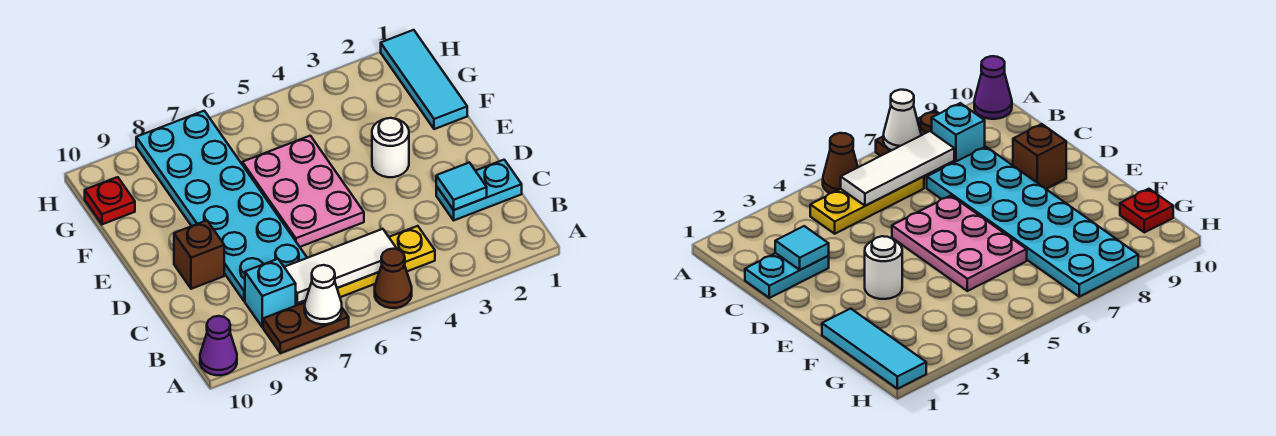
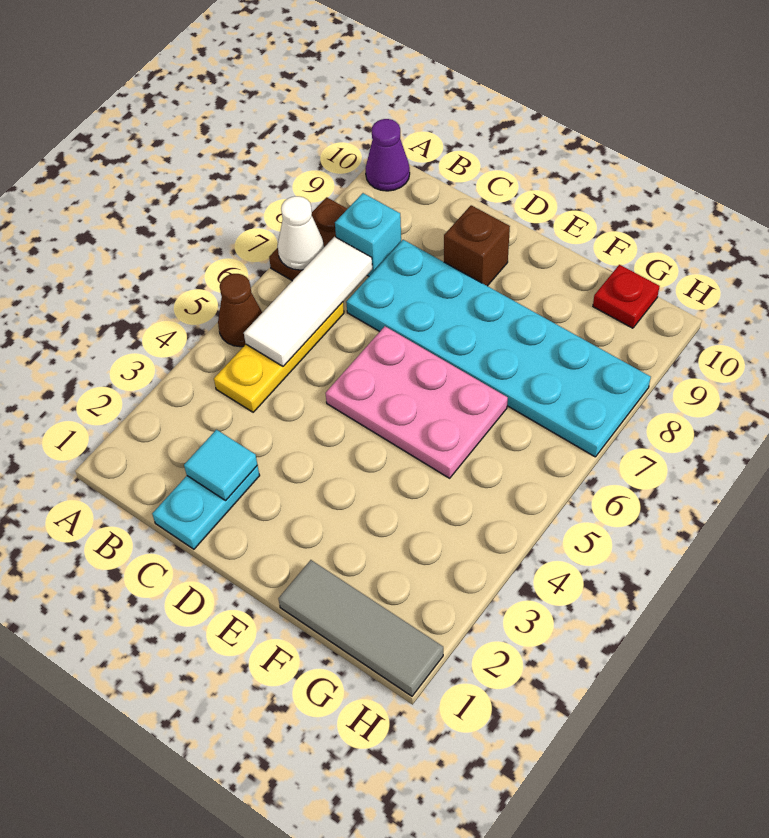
white round brick E3 level 1 -> none
cyan tile F1:H1 level 1 -> grey tile F1:H1 level 1

